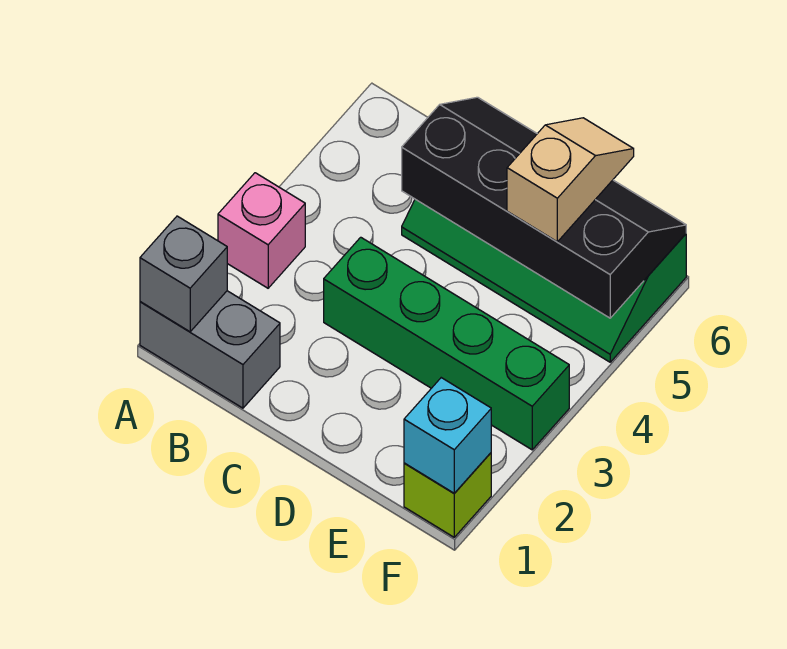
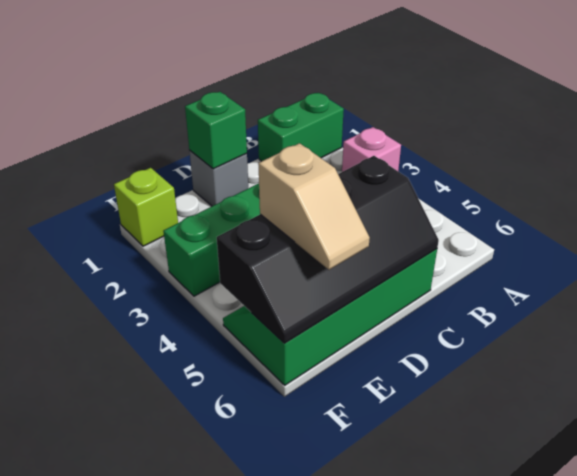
grey brick A1:B1 level 1 -> green brick A1:B1 level 1
grey brick A1 level 2 -> grey brick D1 level 1
none -> green brick D1 level 2
cyan brick F1 level 2 -> none

